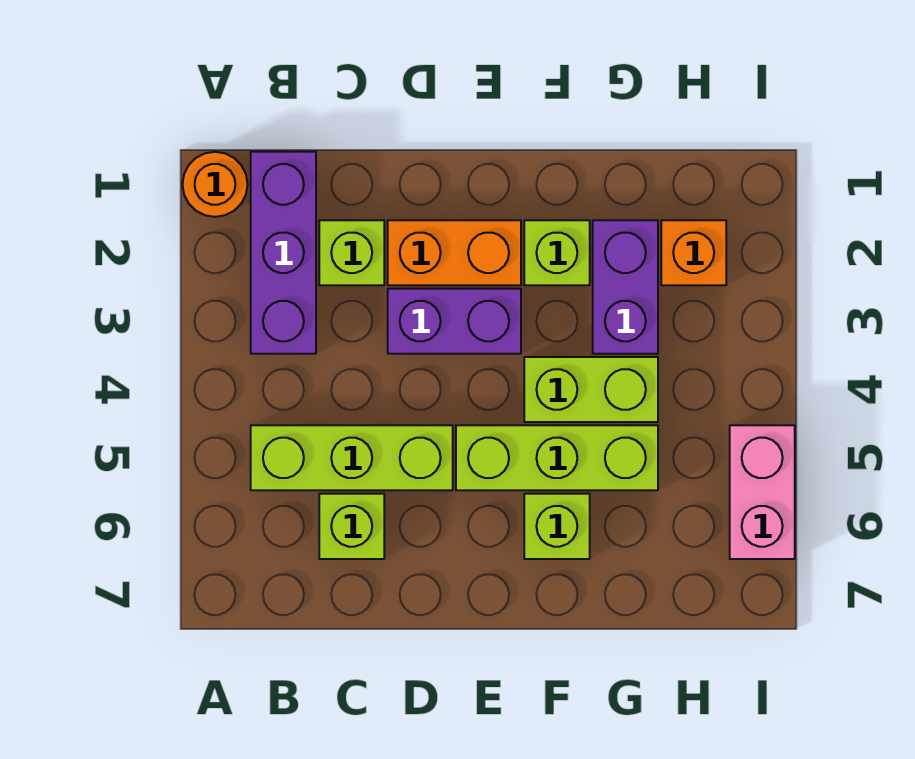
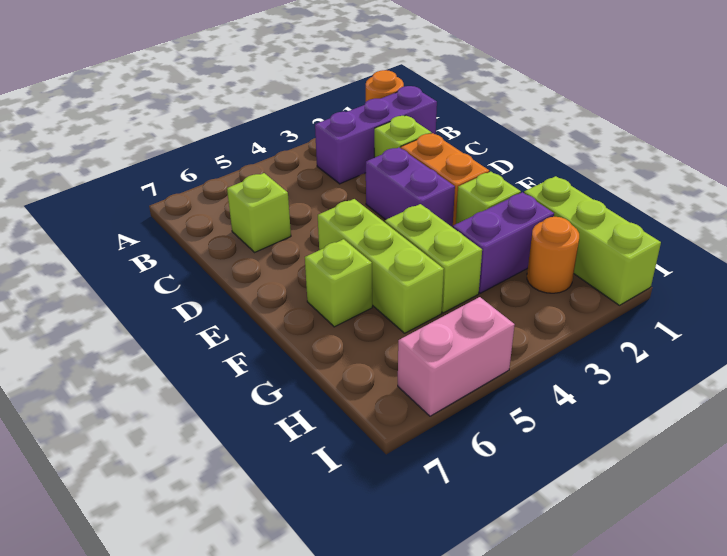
lime brick B5:D5 level 1 -> lime brick G1:I1 level 1
orange brick H2 level 1 -> orange round brick H2 level 1

